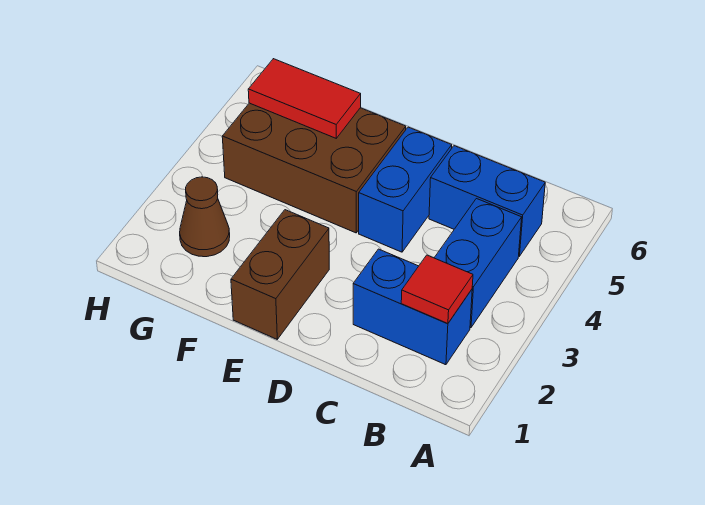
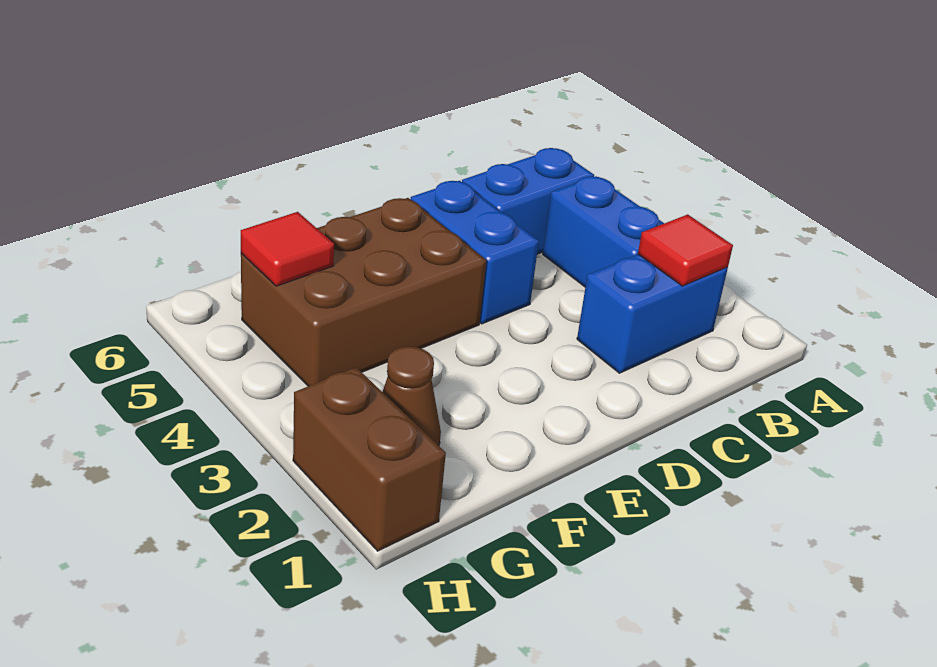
brown brick E1:E2 level 1 -> brown brick H1:H2 level 1
red tile F5:G5 level 2 -> red tile G5 level 2

